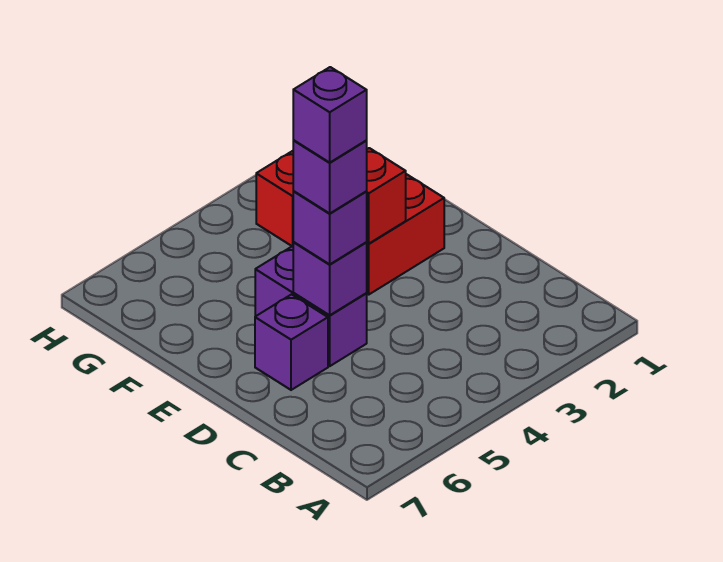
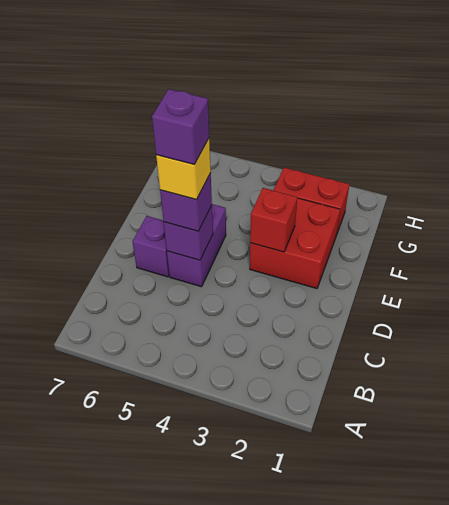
purple brick D5 level 4 -> yellow brick D5 level 4

